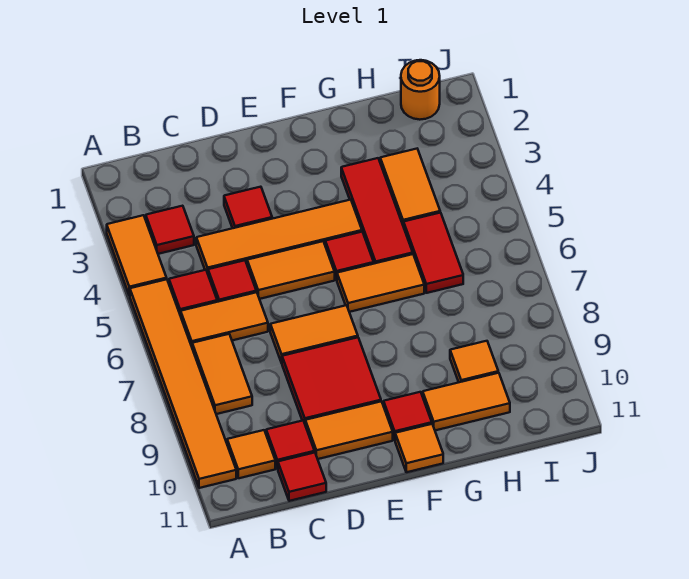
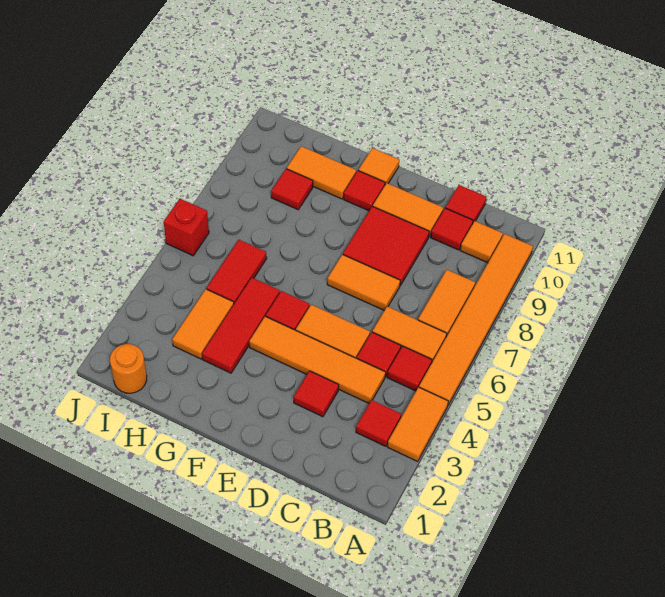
orange tile F6:G6 level 1 -> none
orange tile H9 level 1 -> red tile H9 level 1
none -> red brick J6 level 1

